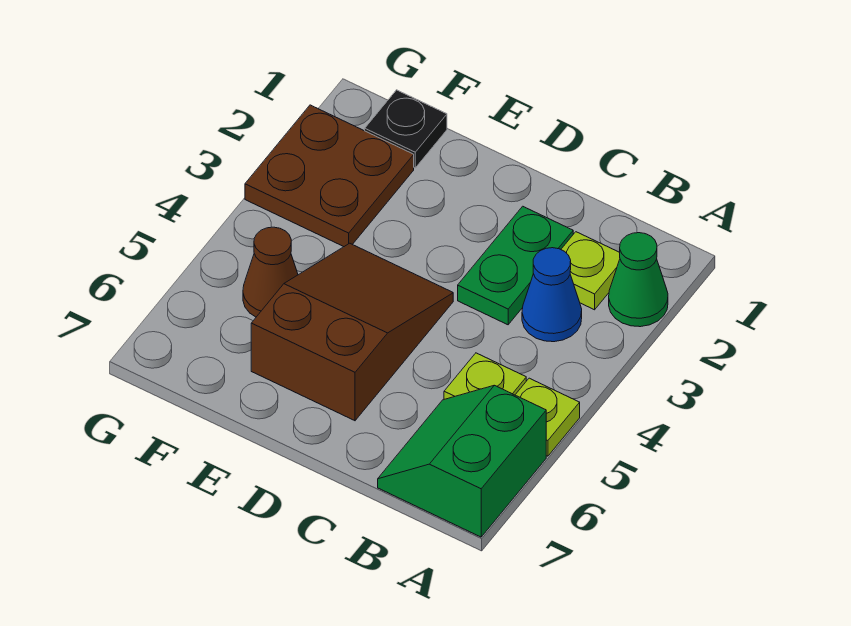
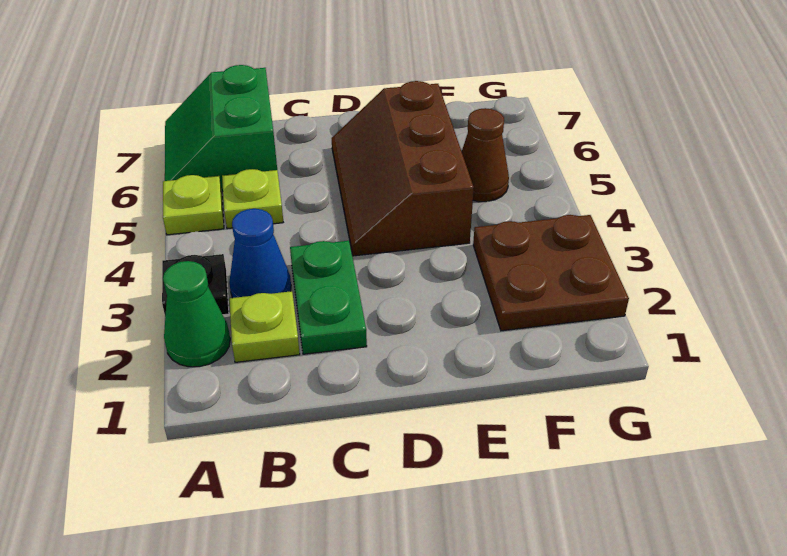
green slope A6:B7 level 1 top A -> green slope A6:B7 level 1 top B
brown slope D4:E6 level 1 top 6 -> brown slope D4:E6 level 1 top E
black plate F1 level 1 -> black plate A3 level 1

